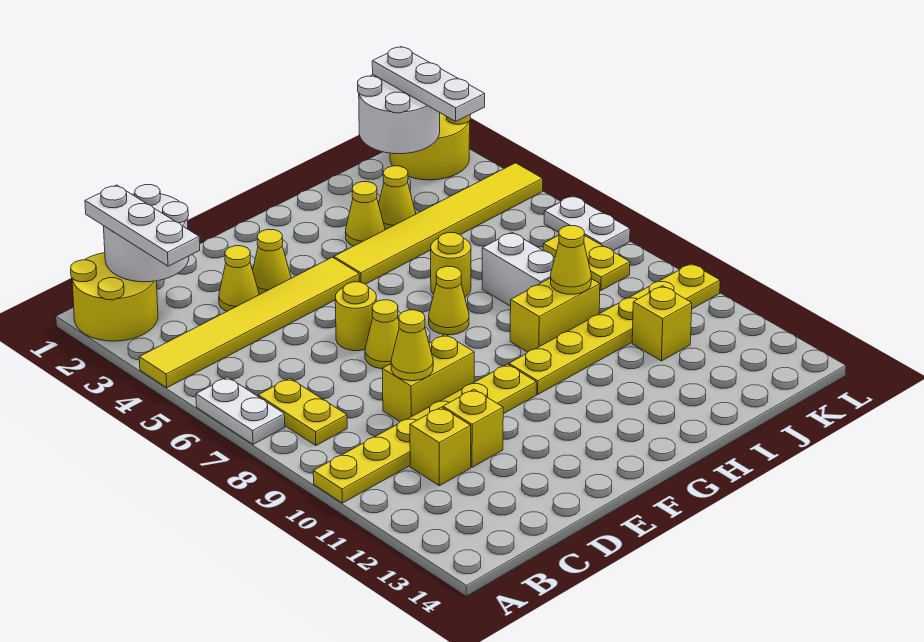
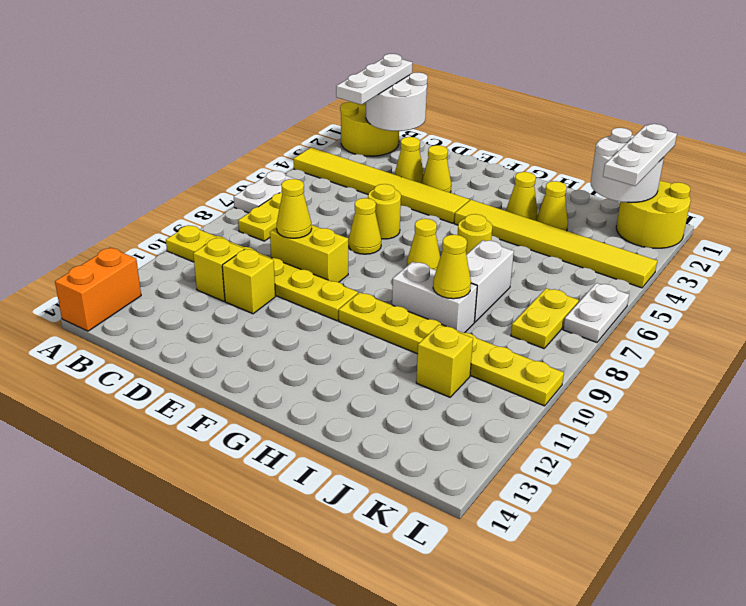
none -> orange brick A13:A14 level 1
yellow brick H9:I9 level 1 -> white brick H9:I9 level 1

